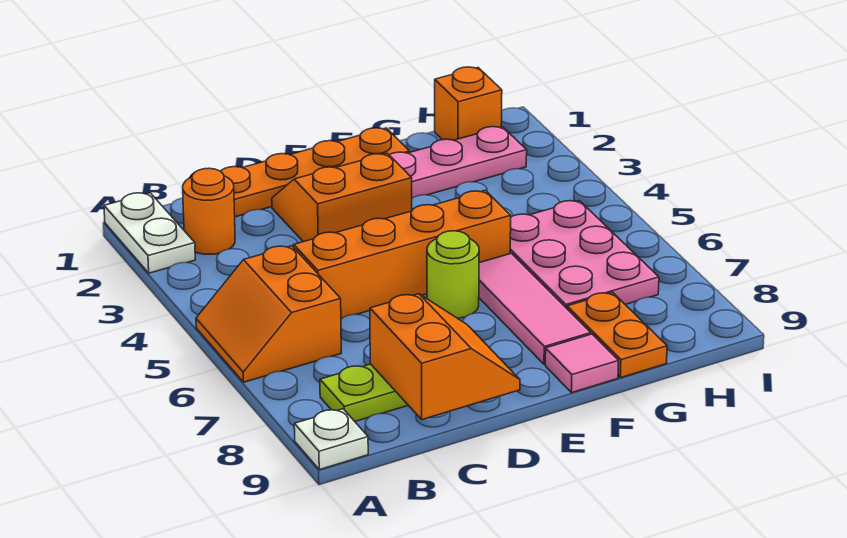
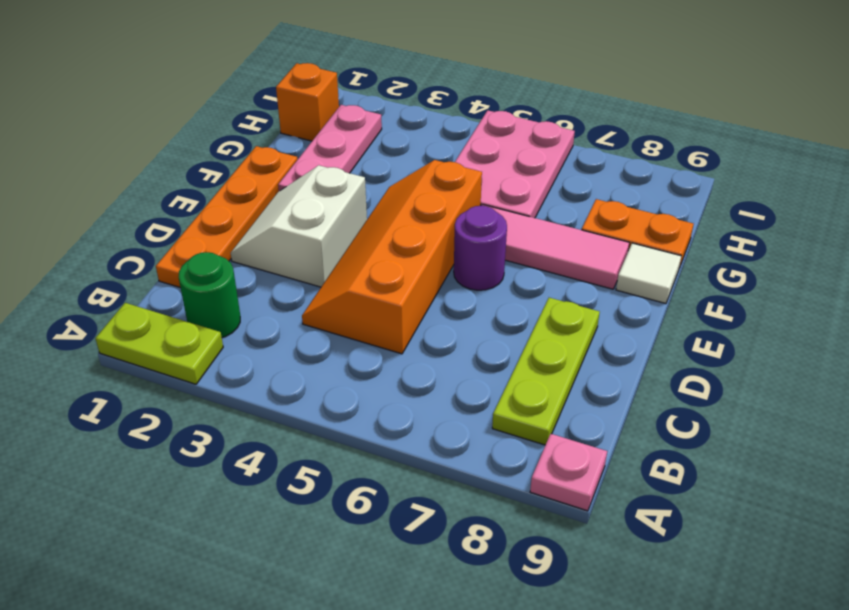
white plate A1:A2 level 1 -> lime plate A1:A2 level 1
orange slope A5:B6 level 1 top B -> none
white plate A9 level 1 -> pink plate A9 level 1
orange round brick B2 level 1 -> green round brick B2 level 1
orange slope C8:D9 level 2 top C -> none
orange slope D2:E3 level 1 top 3 -> white slope D2:E3 level 1 top 3
lime round brick E6 level 1 -> purple round brick E6 level 1
pink tile F9 level 1 -> white tile F9 level 1
pink plate G5:H7 level 1 -> pink plate G5:I6 level 1

